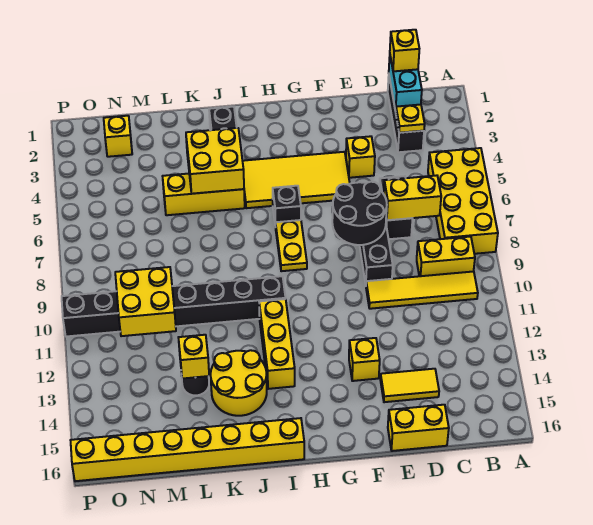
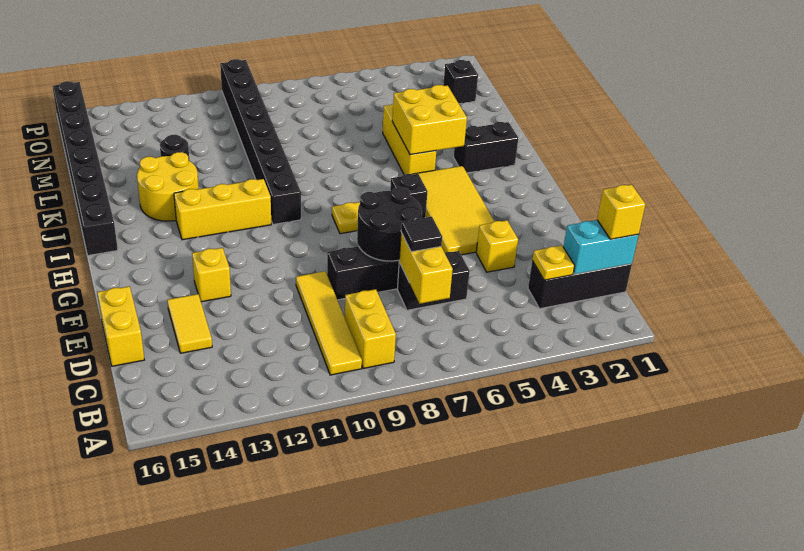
yellow brick A5:B8 level 1 -> none
none -> black tile D7 level 3
yellow brick I16:P16 level 1 -> black brick I16:P16 level 1
yellow brick L13 level 2 -> none
yellow brick M10:N11 level 2 -> none
yellow brick N2 level 1 -> black brick N2 level 1

